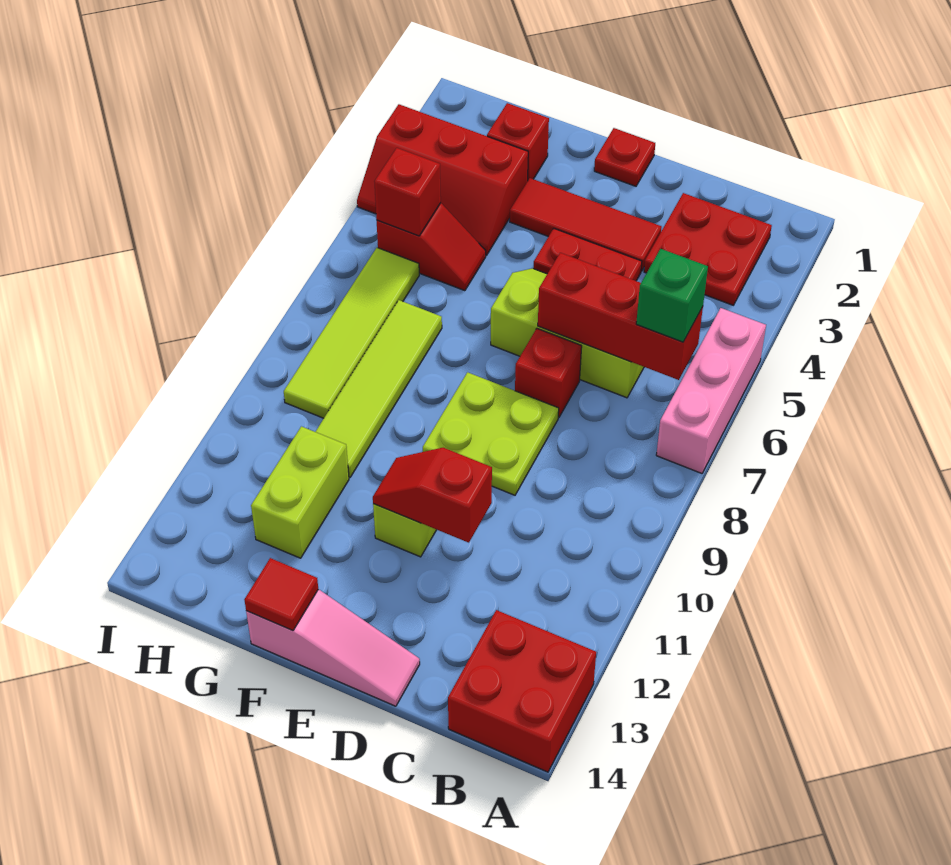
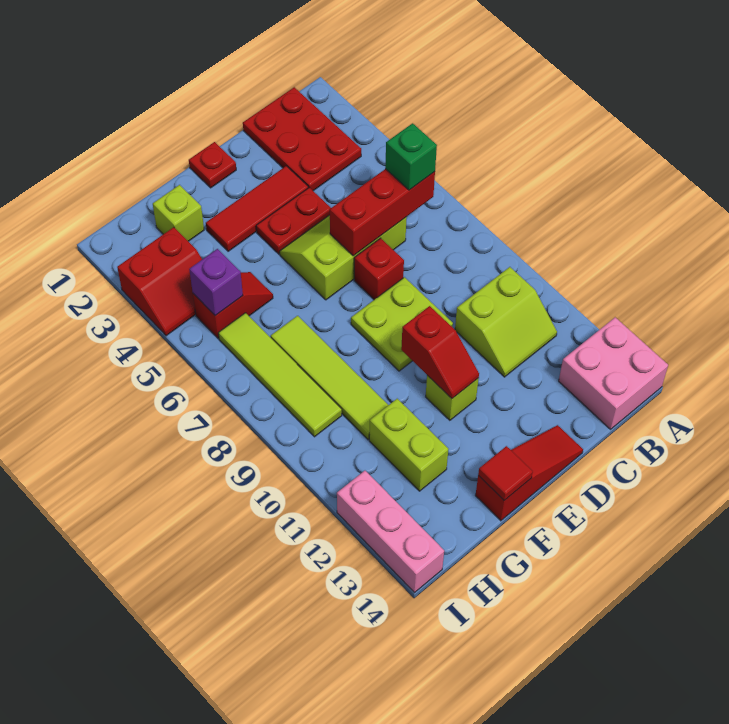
pink brick A5:A7 level 1 -> pink brick I12:I14 level 1
red brick A13:B14 level 1 -> pink brick A13:B14 level 1
red plate B2:C3 level 1 -> red plate B1:C3 level 1
none -> lime slope B10:C11 level 1 top 10
red slope D11:E11 level 2 top D -> red slope E10:E11 level 2 top 10
pink slope D14:F14 level 1 top F -> red slope D14:F14 level 1 top F
red brick G2 level 1 -> lime brick G2 level 1
red slope G3:I4 level 1 top 3 -> red slope H3:I4 level 1 top 3
red brick H5 level 2 -> purple brick H5 level 2

